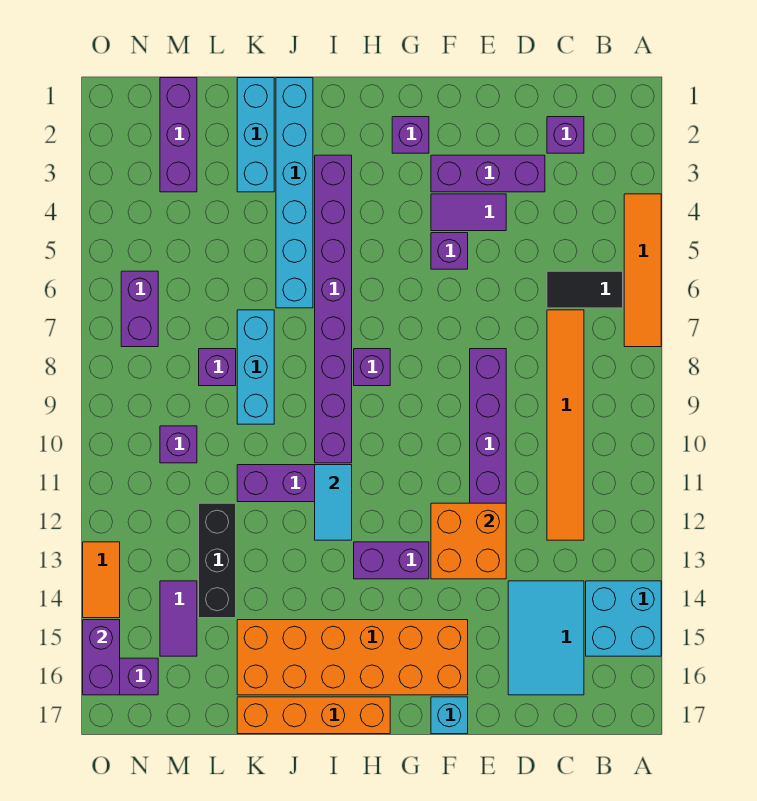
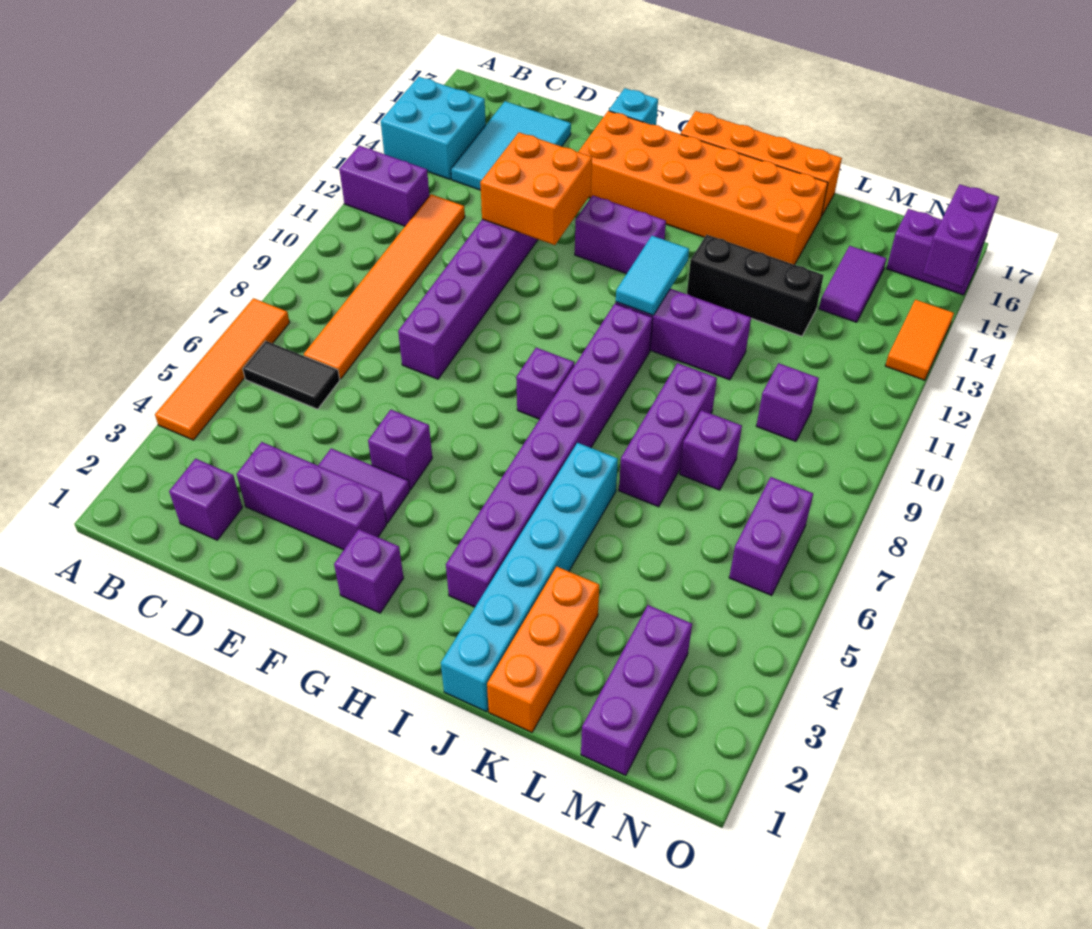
none -> purple brick A12:B12 level 1
cyan brick K1:K3 level 1 -> orange brick K1:K3 level 1
cyan brick K7:K9 level 1 -> purple brick K7:K9 level 1
black brick L12:L14 level 1 -> black brick J13:L13 level 1

